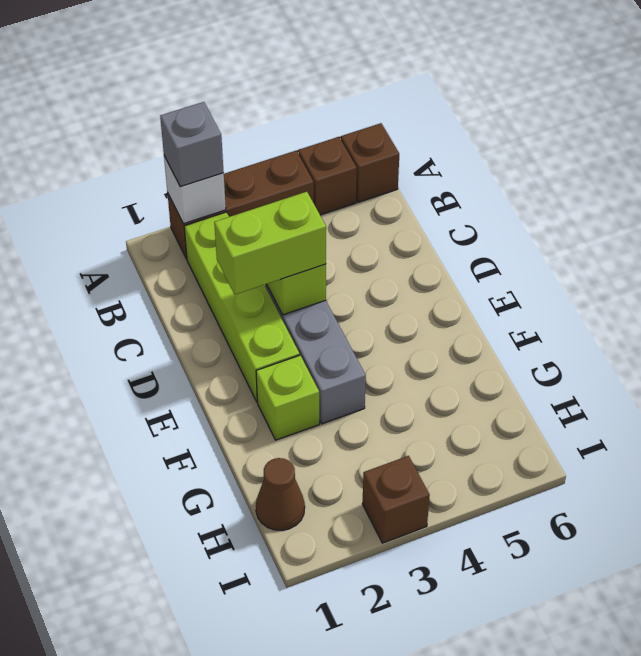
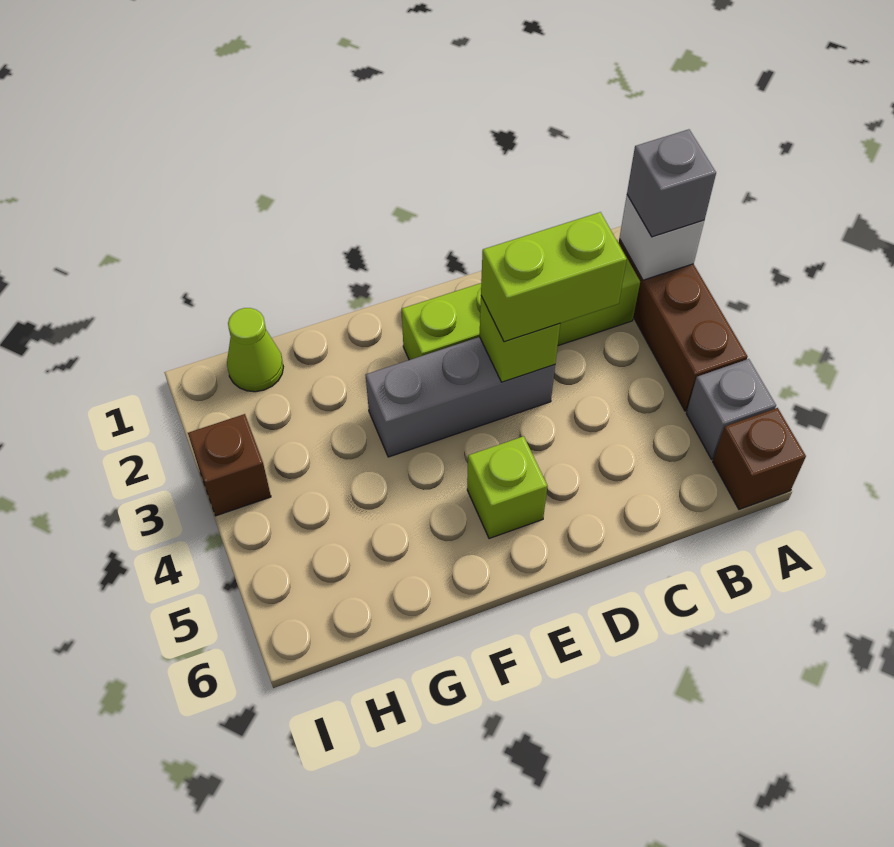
brown brick A5 level 1 -> grey brick A5 level 1
lime brick D2:D3 level 3 -> lime brick C3:D3 level 3
lime brick F2 level 1 -> lime brick E5 level 1
brown cone H1 level 1 -> lime cone H1 level 1

